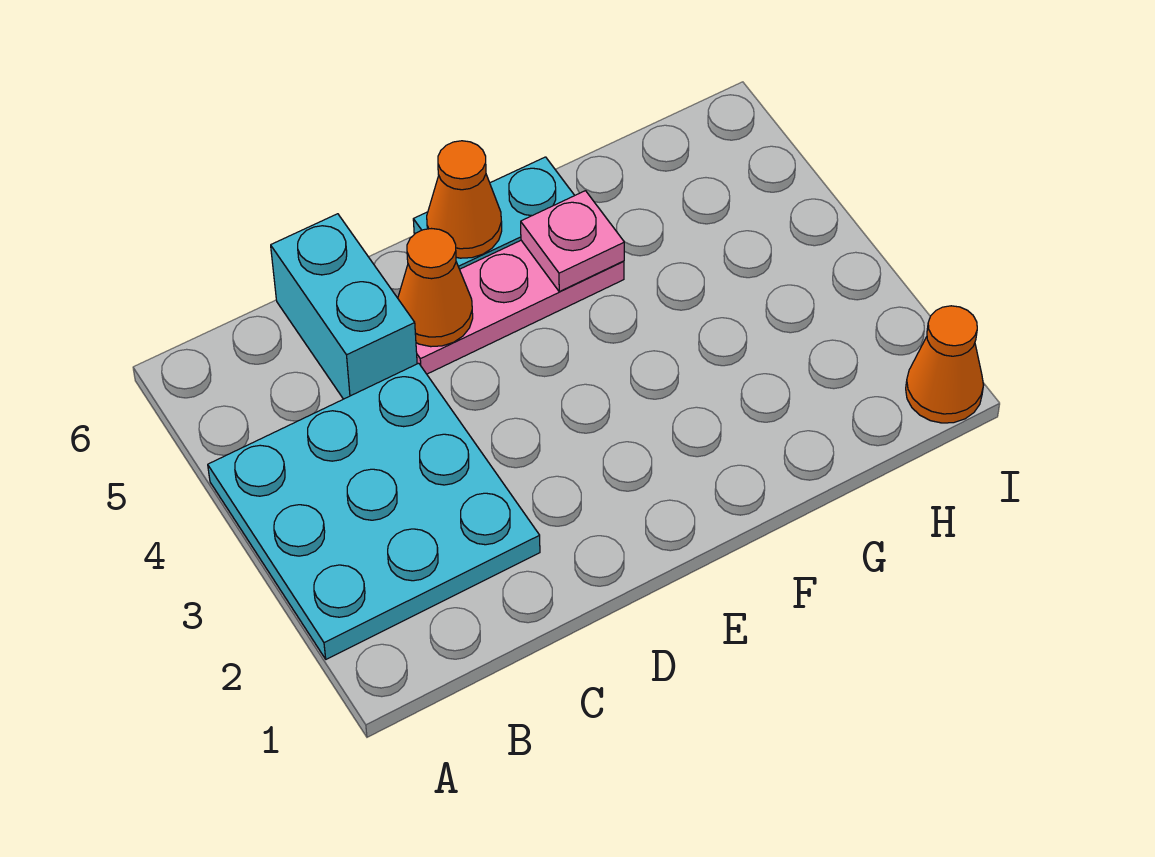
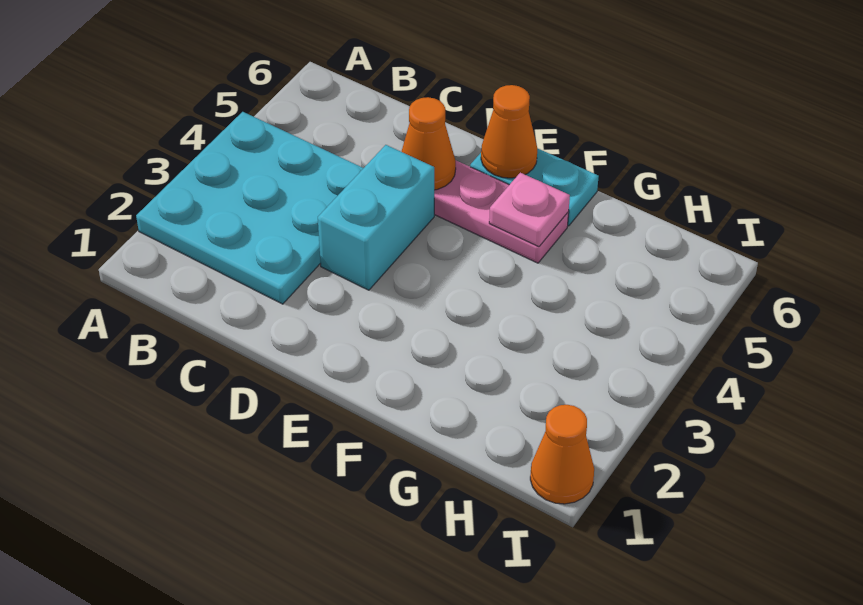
cyan brick C5:C6 level 1 -> cyan brick D3:D4 level 1

